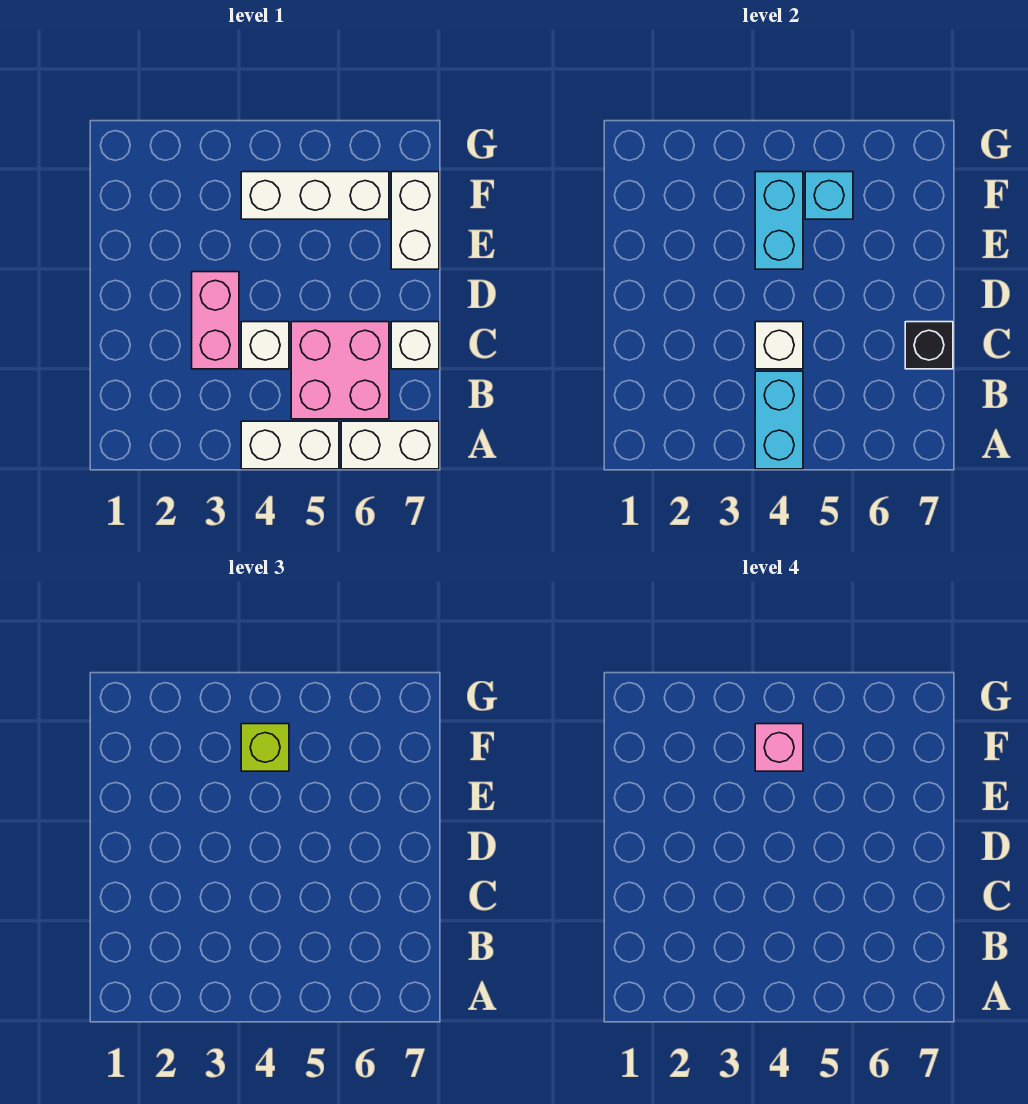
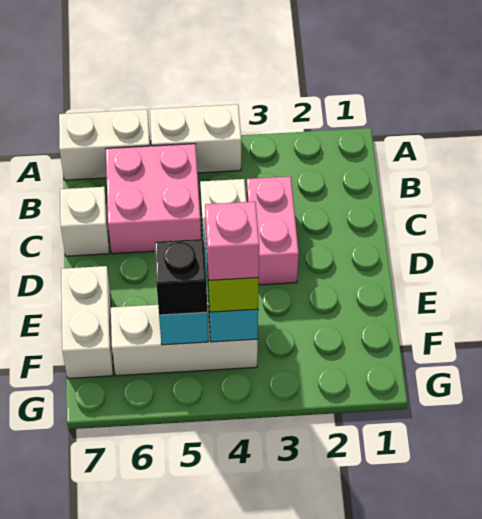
cyan brick A4:B4 level 2 -> none
white brick C4 level 2 -> none
black brick C7 level 2 -> black brick F5 level 3

